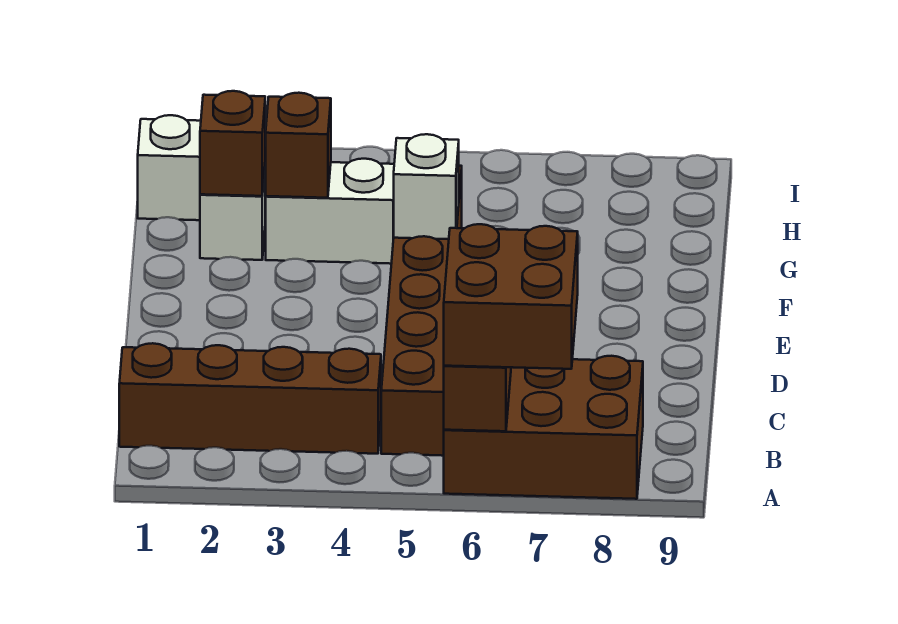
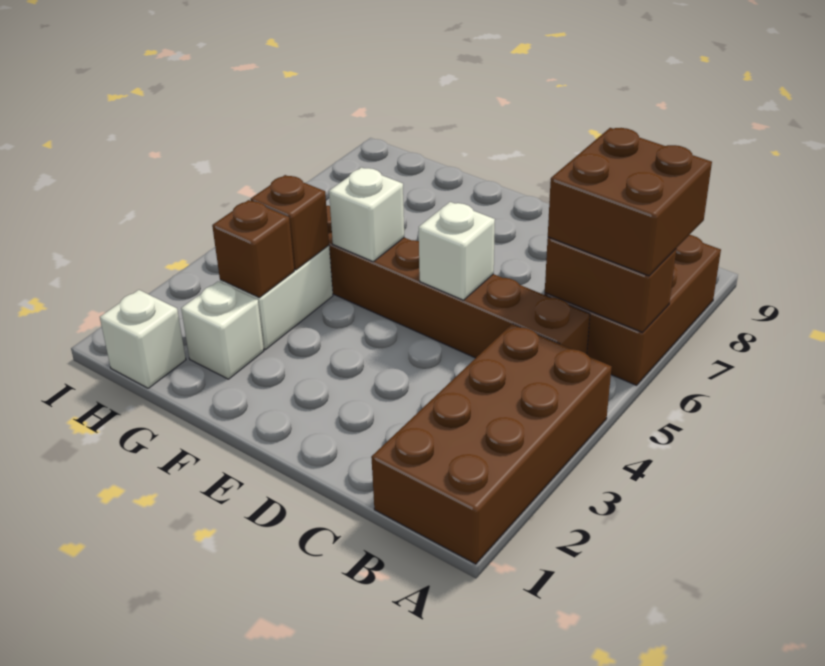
brown brick B1:B4 level 1 -> brown brick A1:B4 level 1
none -> white brick D5 level 2
brown brick G2 level 2 -> brown brick G4 level 2

